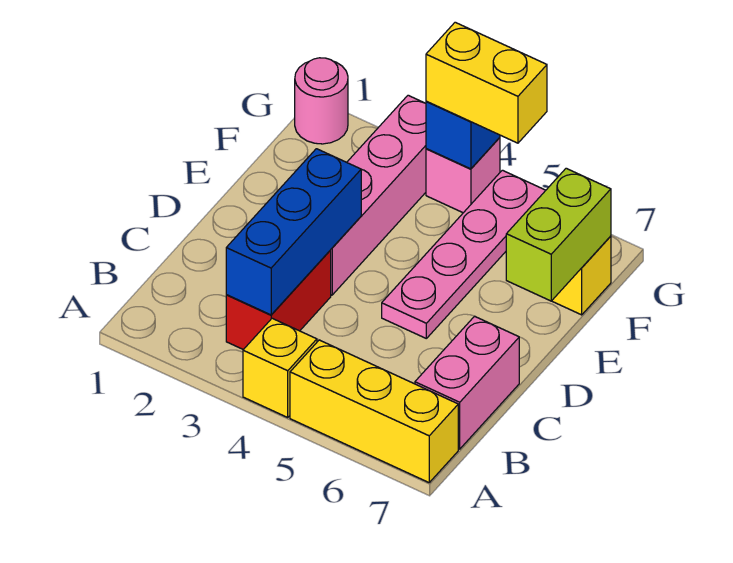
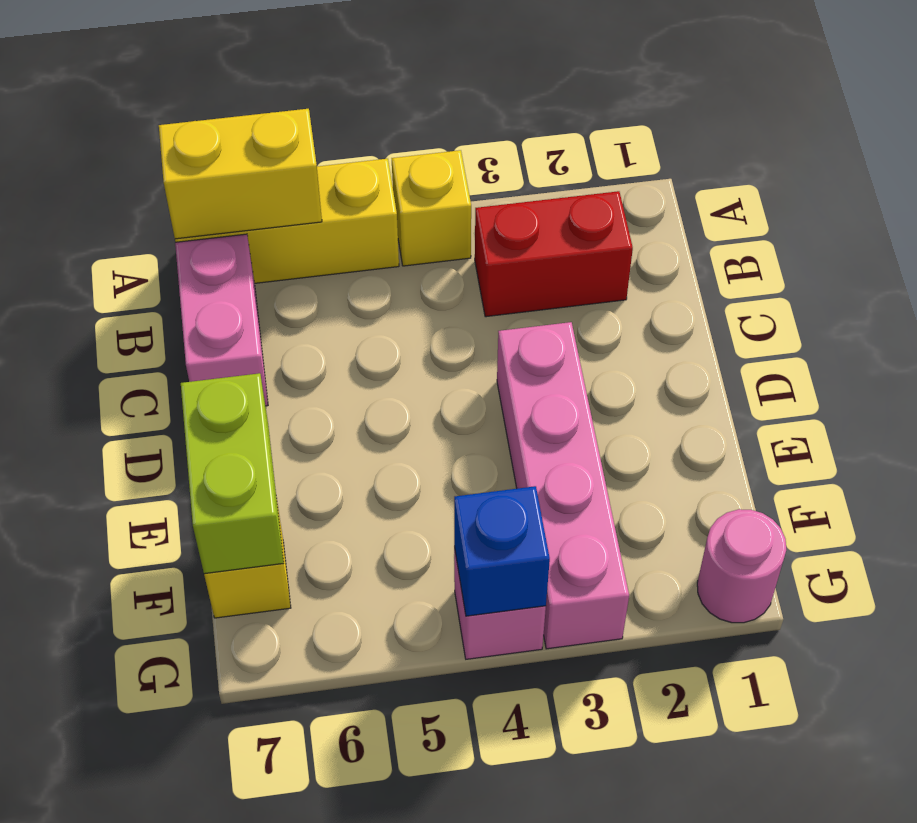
red brick B3:C3 level 1 -> red brick B2:B3 level 1
blue brick B3:D3 level 2 -> none
pink plate D5:G5 level 1 -> none
yellow brick G4:G5 level 3 -> yellow brick A6:A7 level 2

